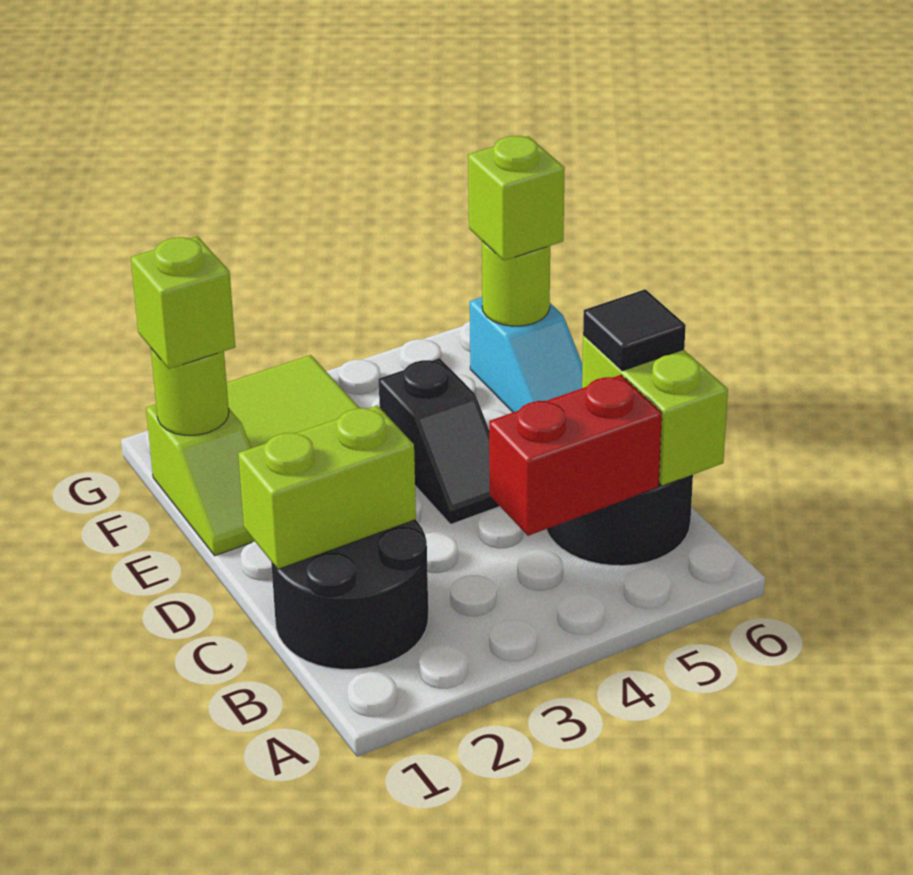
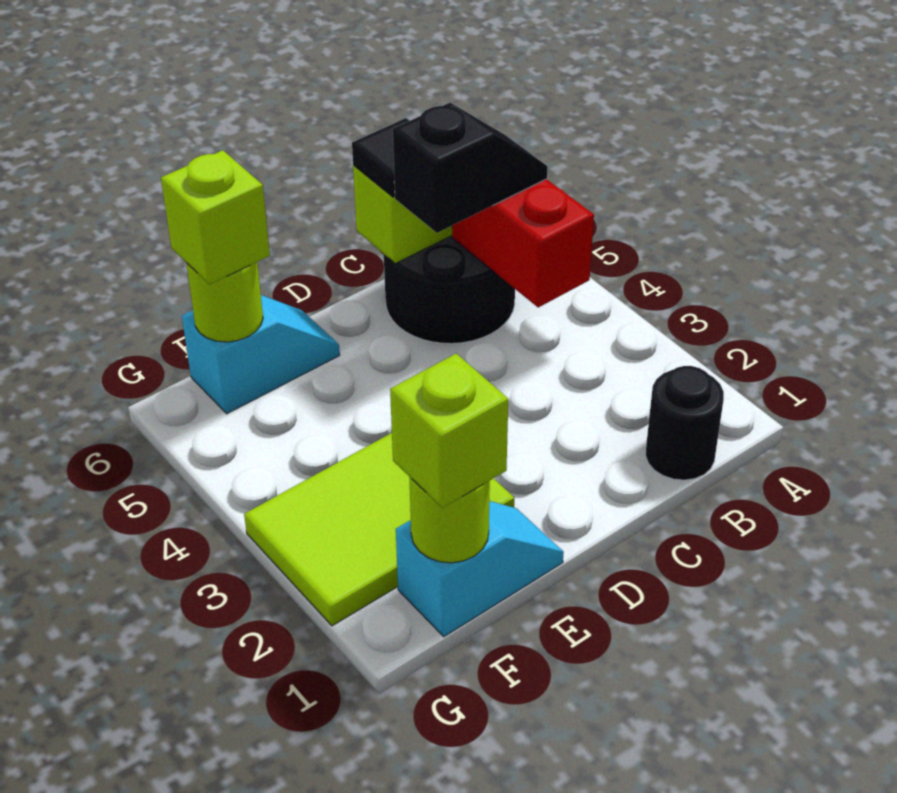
black round brick B1:C2 level 1 -> black round brick B1 level 1
lime brick C1:C2 level 2 -> none
black slope D4:E4 level 1 top E -> black slope B5:C5 level 3 top C
lime slope E1:F1 level 1 top F -> cyan slope E1:F1 level 1 top F

